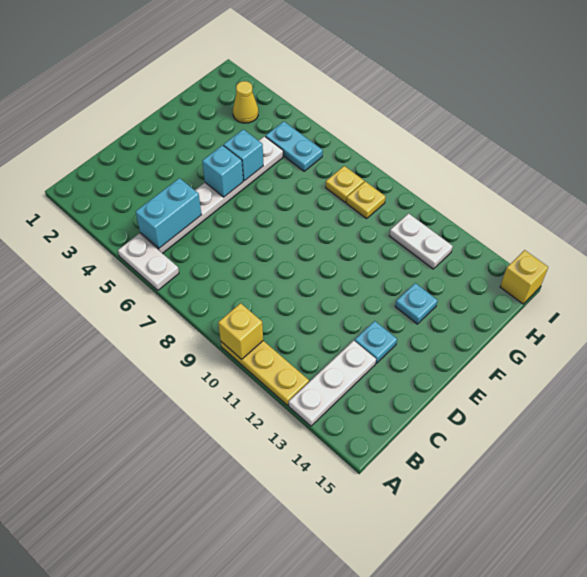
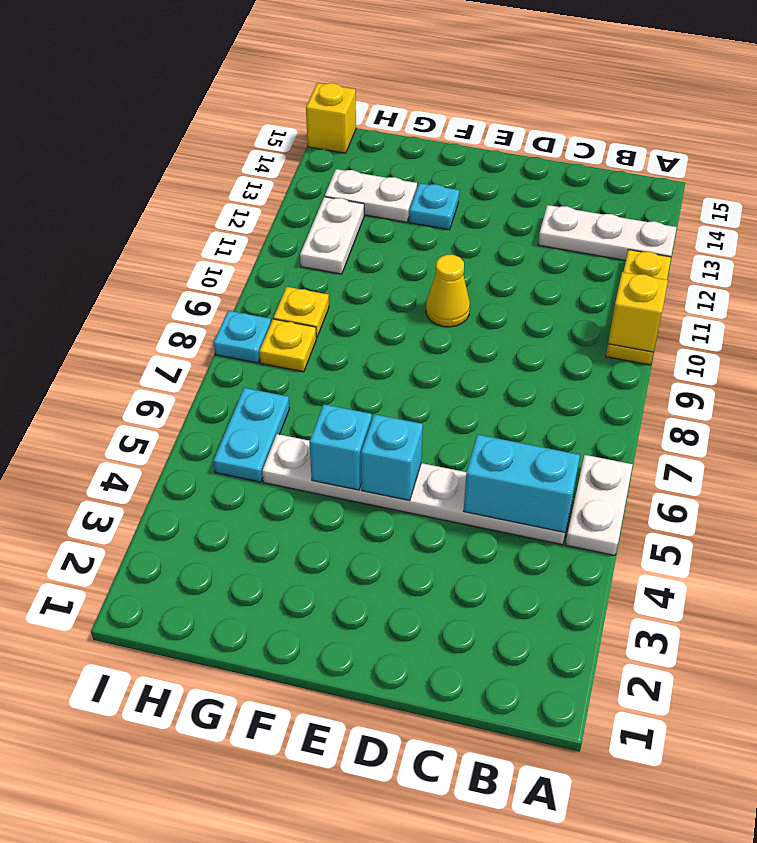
cyan plate D13 level 1 -> cyan plate I8 level 1
none -> white plate G13:H13 level 1
yellow cone H3 level 1 -> yellow cone E10 level 1

